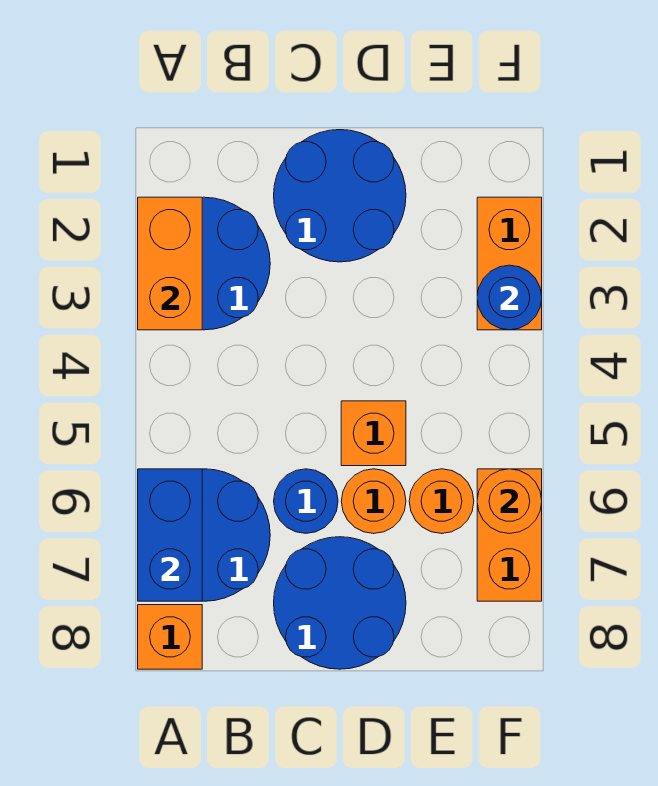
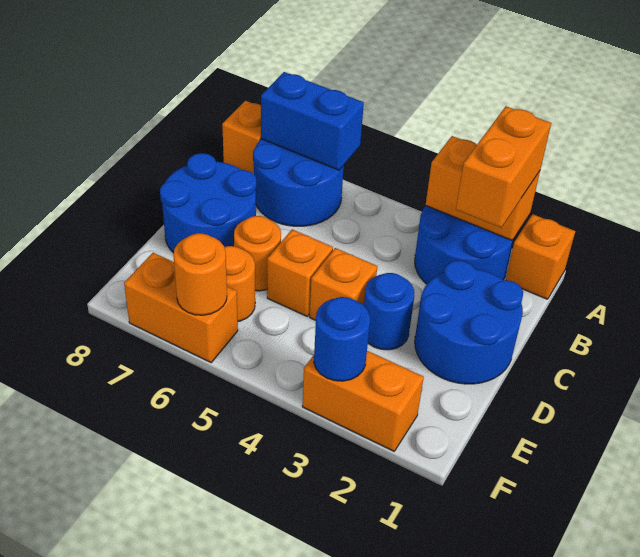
none -> orange brick A1 level 1
none -> orange brick A2:B2 level 3
blue round brick C6 level 1 -> blue round brick D3 level 1
none -> orange brick D4 level 1

